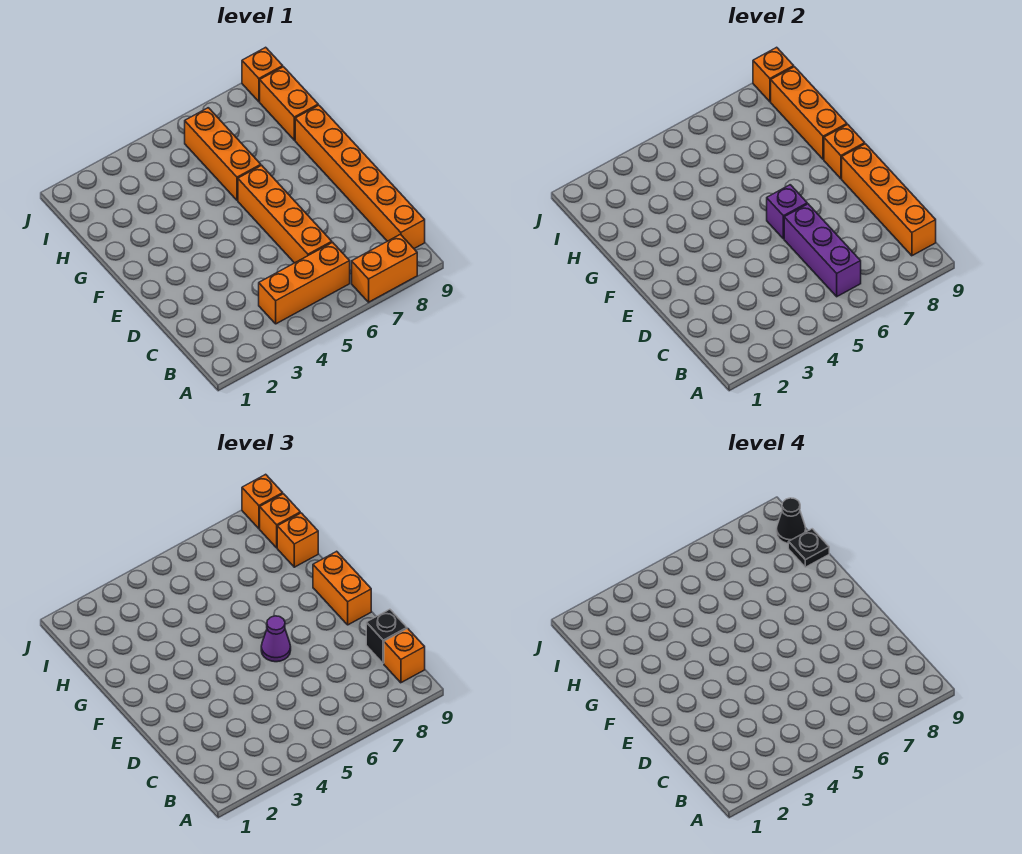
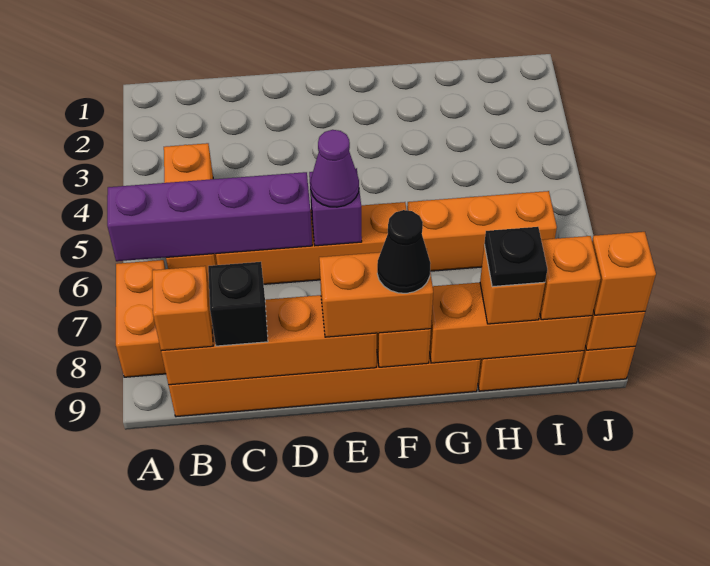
purple brick B6:D6 level 2 -> purple brick A6:D6 level 2
black cone I9 level 4 -> black cone F9 level 4

